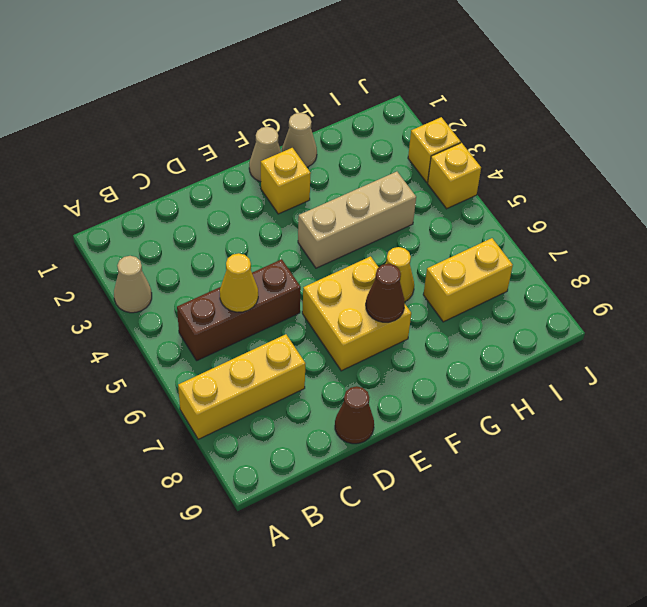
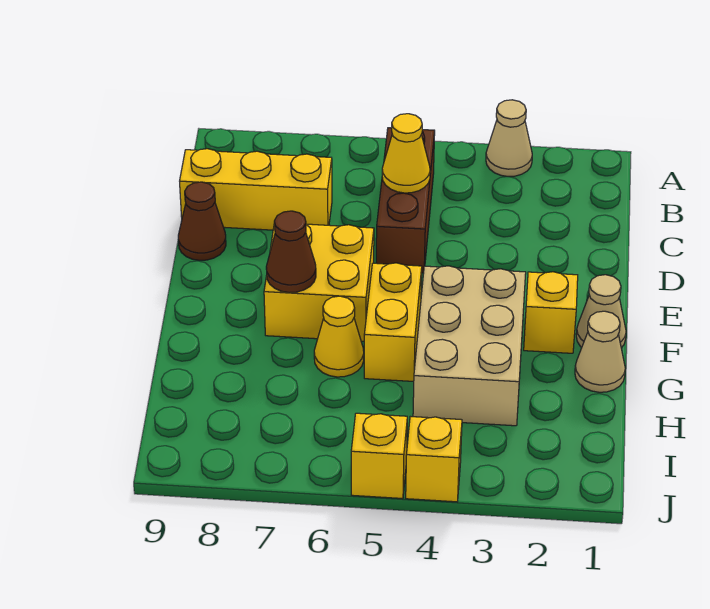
yellow brick A7:C7 level 1 -> yellow brick C7:C9 level 1
tan brick F4:H4 level 1 -> tan brick F3:H4 level 1
yellow brick H7:I7 level 1 -> yellow brick F5:G5 level 1
yellow brick J3 level 1 -> yellow brick J5 level 1

